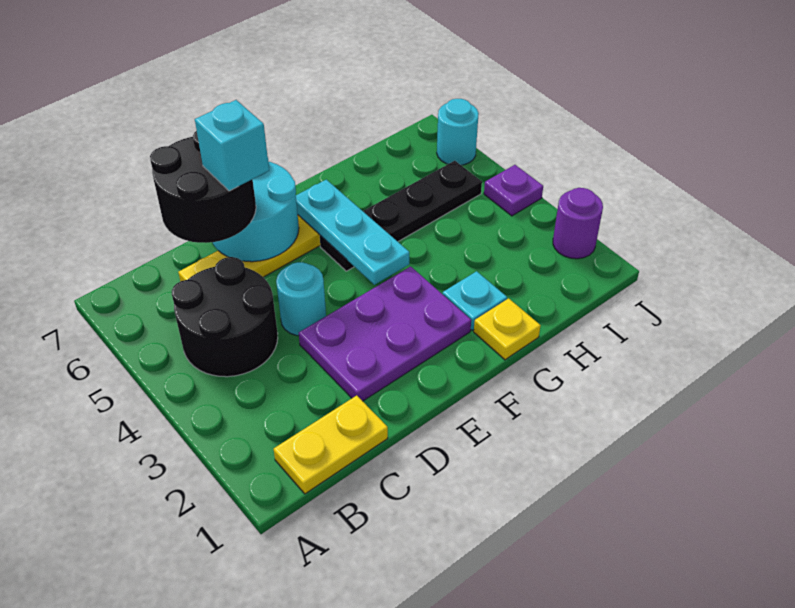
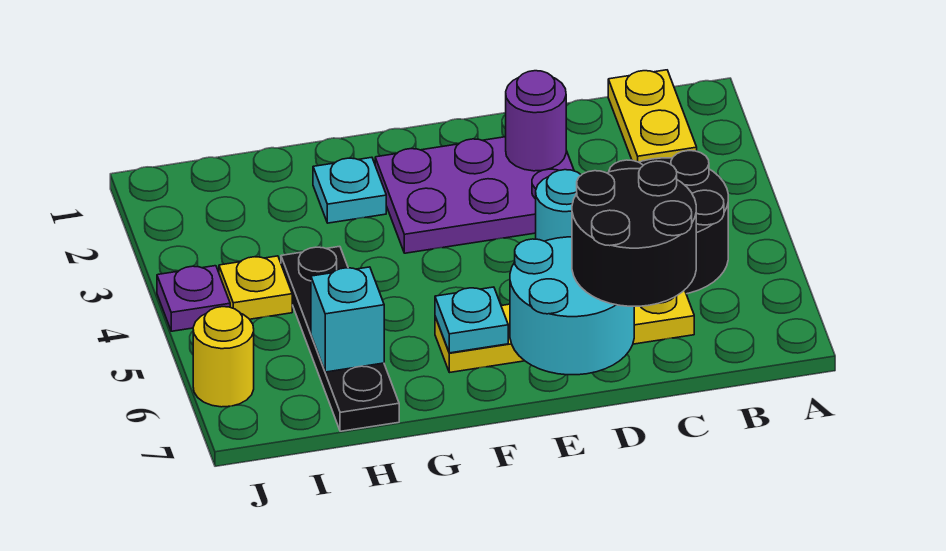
yellow plate B1:C1 level 1 -> yellow plate B1:B2 level 1
cyan brick D6 level 4 -> cyan brick H6 level 2
cyan plate F4:F6 level 2 -> cyan plate F6 level 2
black plate F5:I5 level 1 -> black plate H4:H7 level 1
yellow plate G1 level 1 -> yellow plate I4 level 1
purple round brick J2 level 1 -> purple round brick D2 level 2
cyan round brick J6 level 1 -> yellow round brick J6 level 1

